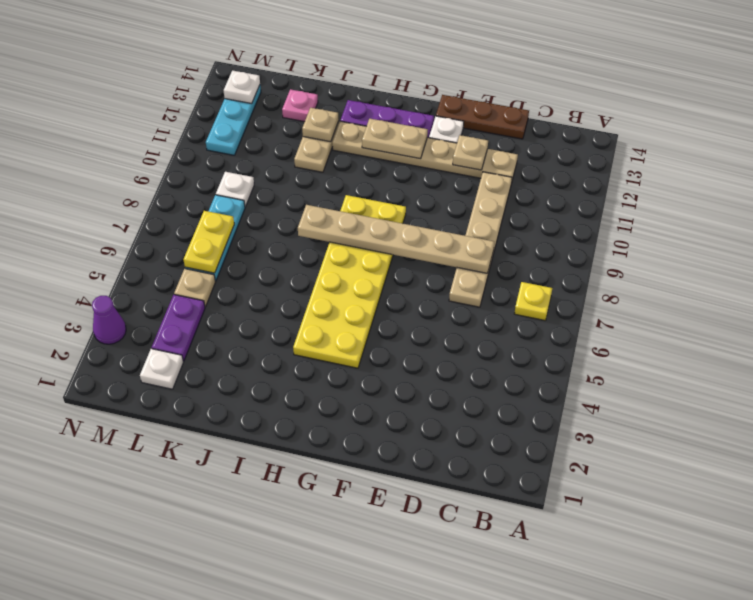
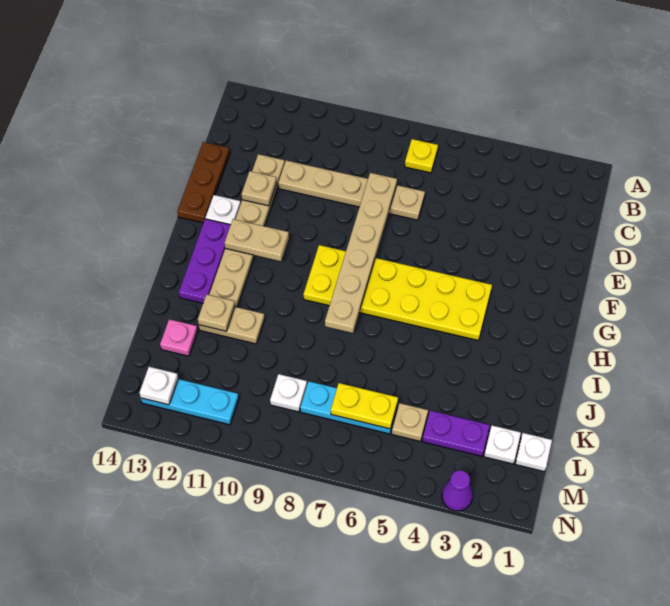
tan plate G12:H12 level 2 -> tan plate G11:G12 level 2
none -> white plate L1 level 1

